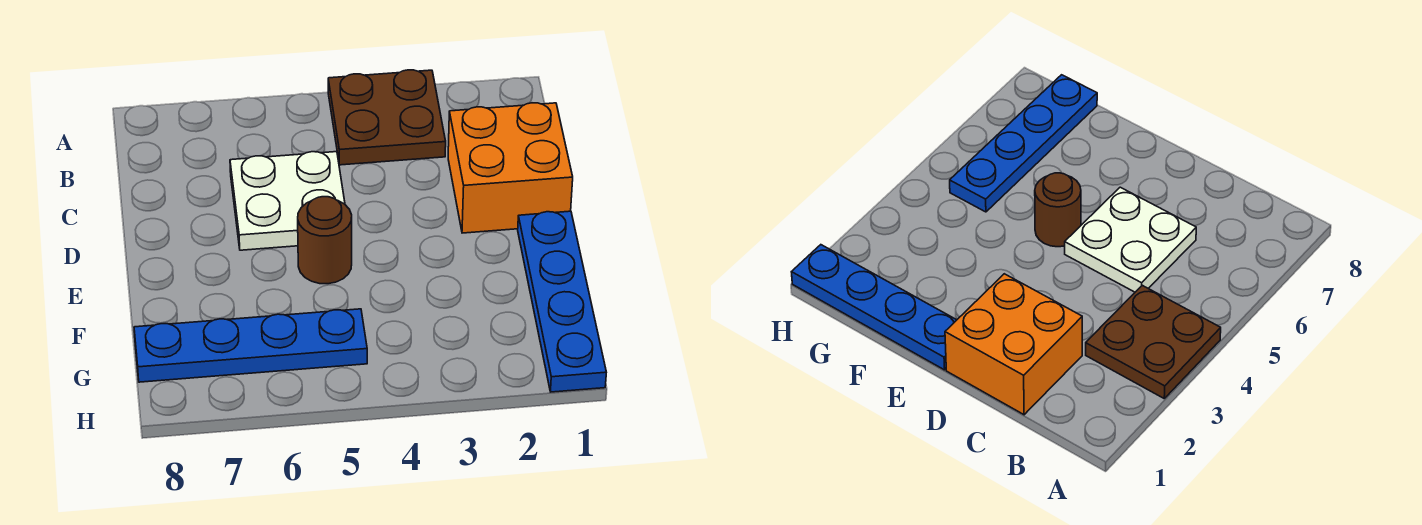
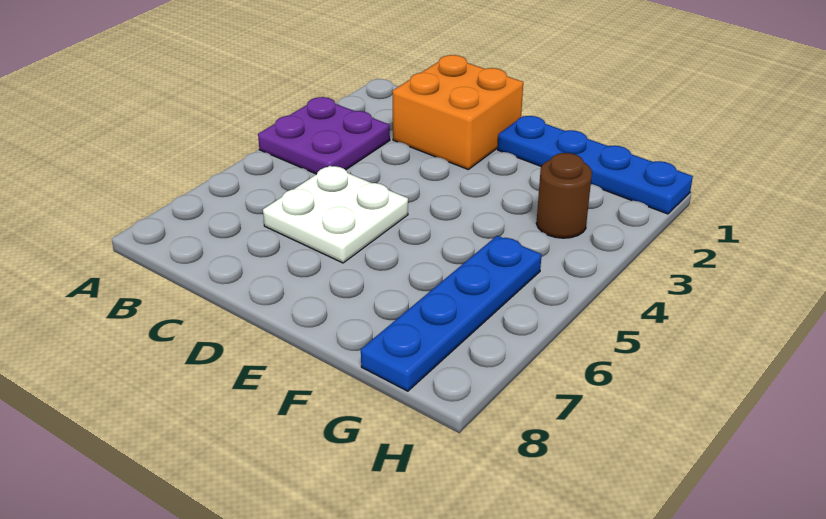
brown plate A3:B4 level 1 -> purple plate A3:B4 level 1
brown round brick E5 level 1 -> brown round brick G3 level 1

